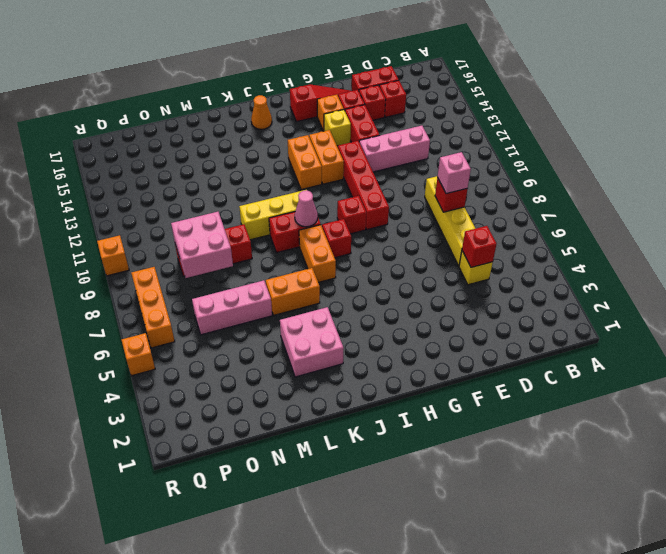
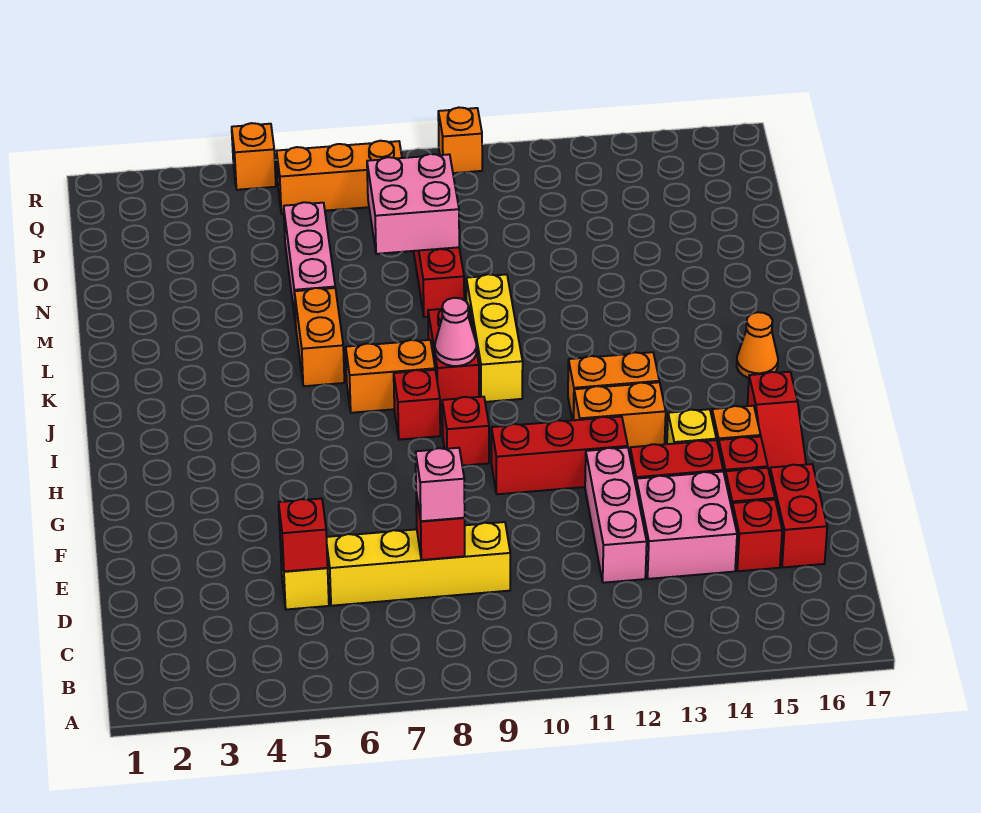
red brick G9:G12 level 1 -> red brick G10:G12 level 1
pink brick K3:L4 level 1 -> pink brick D13:E14 level 1

